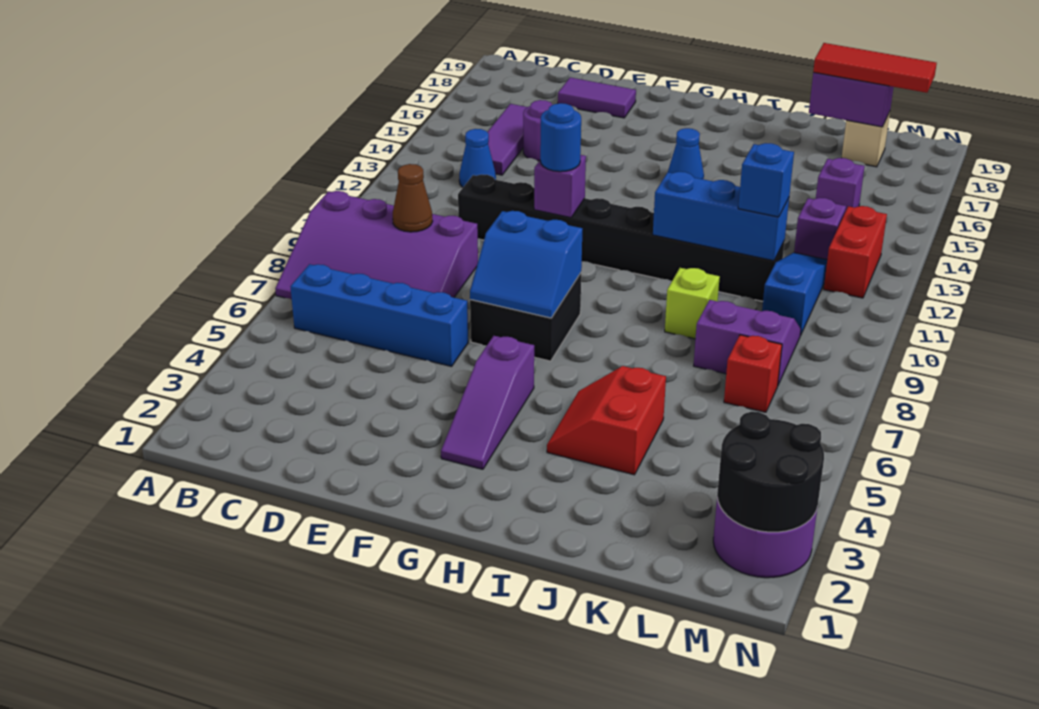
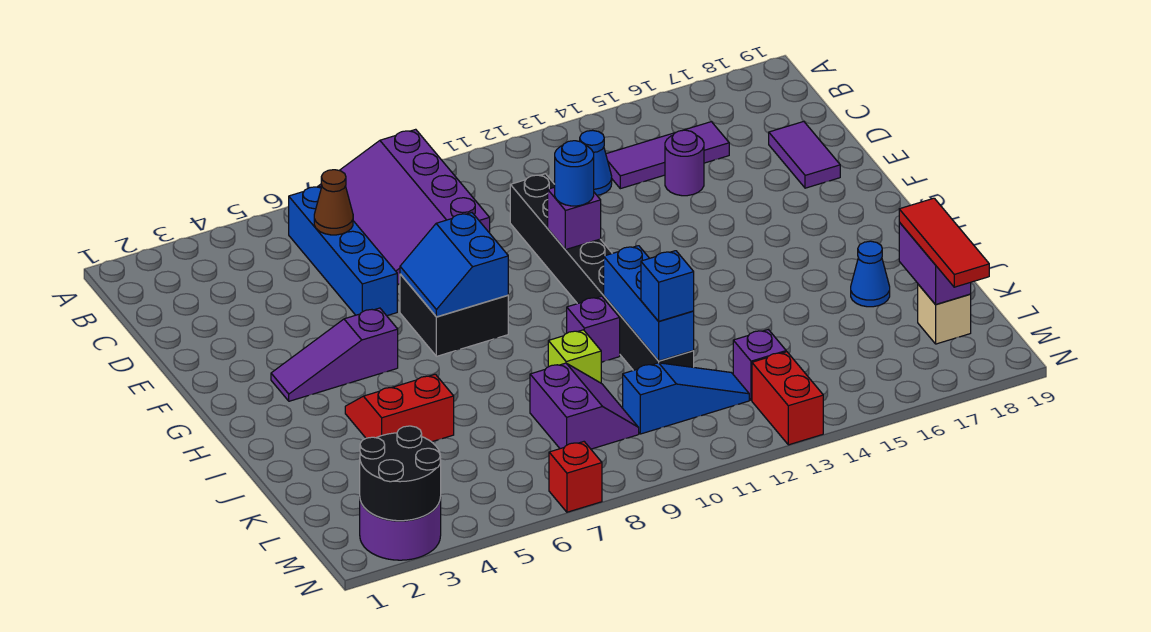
brown cone C9 level 2 -> brown cone C6 level 2
blue cone H15 level 1 -> blue cone J17 level 1
red brick L7 level 1 -> red brick N7 level 1
purple brick L15 level 1 -> purple brick I10 level 1
red brick M12:M13 level 1 -> red brick M13:N13 level 1

